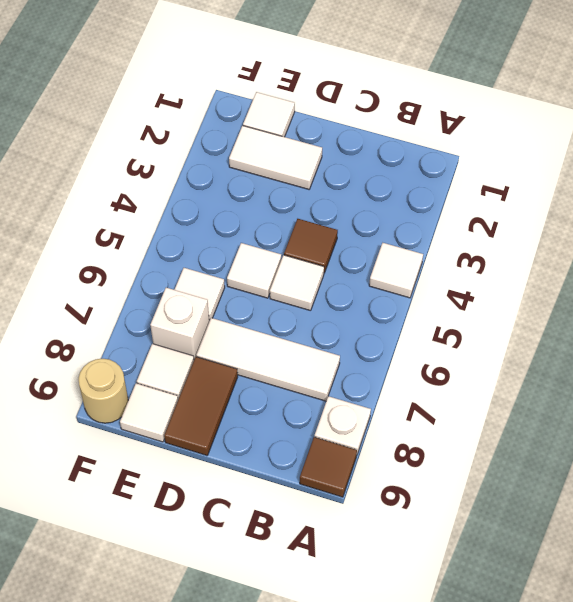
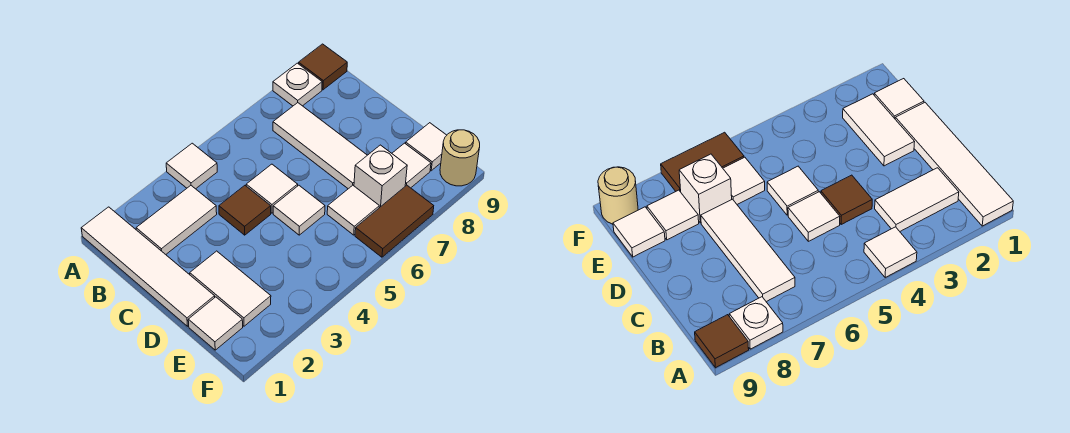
none -> white tile A1:D1 level 1
none -> white tile B2:B3 level 1
brown tile D8:D9 level 1 -> brown tile F6:F7 level 1

